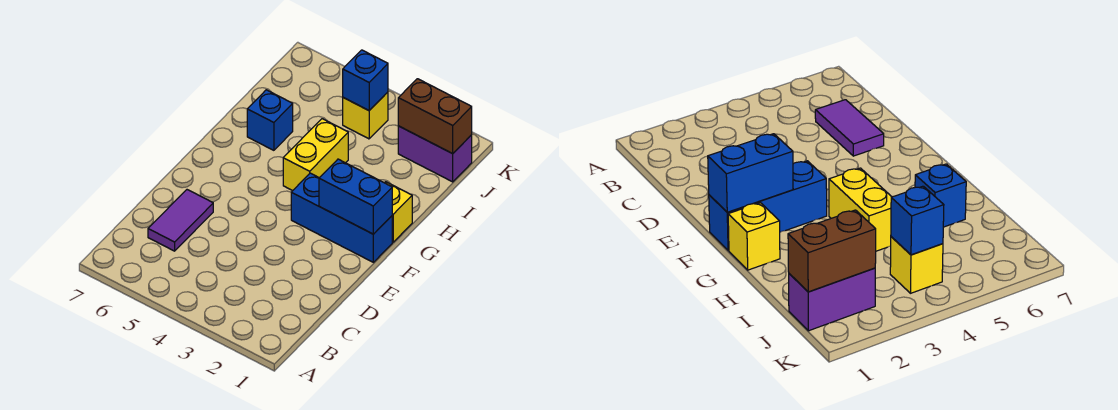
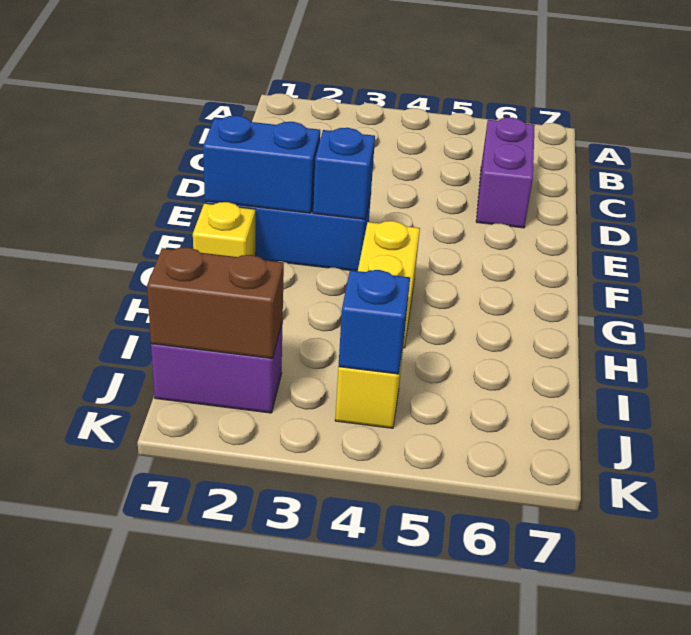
purple tile C6:D6 level 1 -> purple brick C6:D6 level 1
blue brick H6 level 1 -> blue brick F3 level 2

